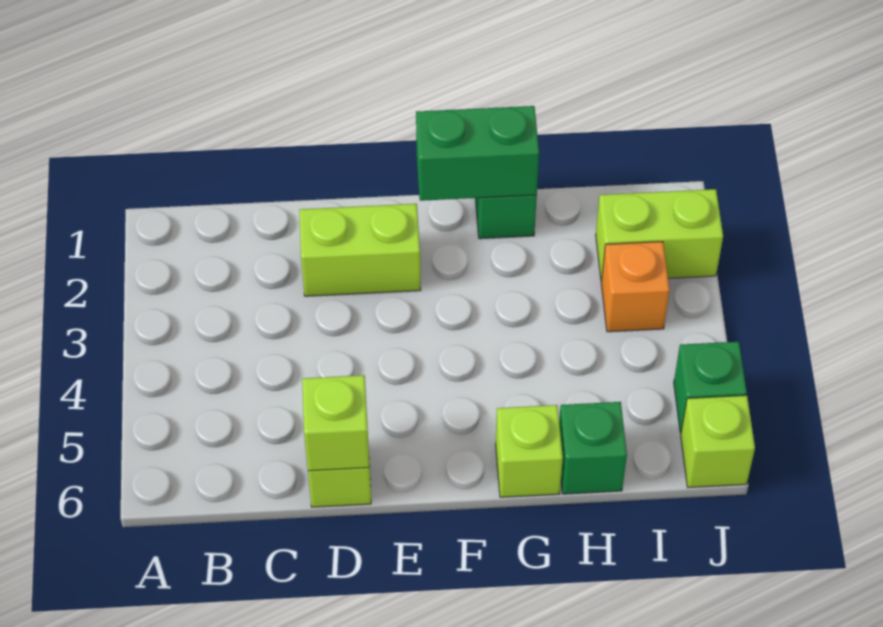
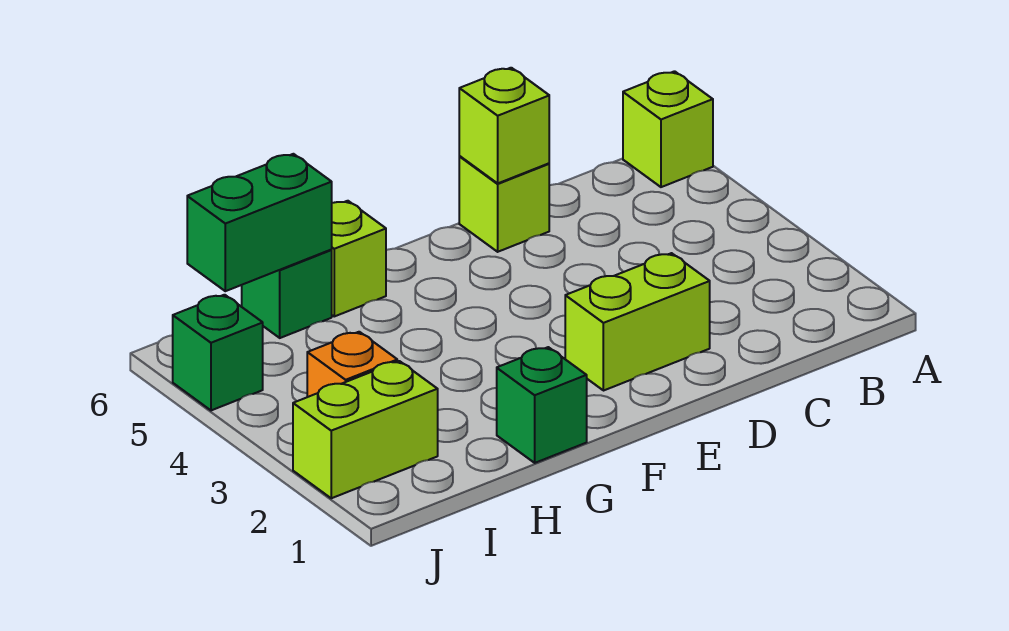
green brick F1:G1 level 2 -> green brick H6:I6 level 2
lime brick J6 level 1 -> lime brick A6 level 1

